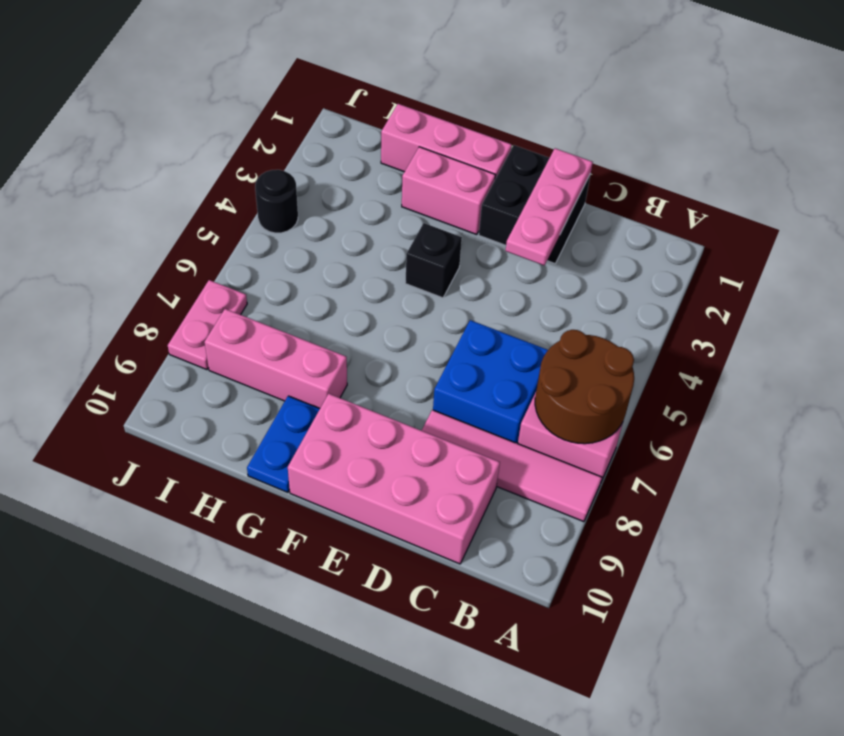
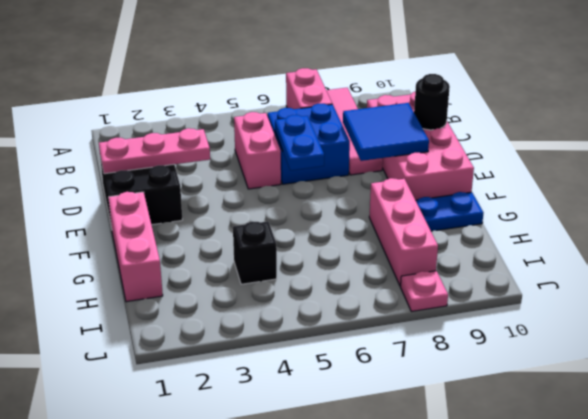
brown round brick A6:B7 level 2 -> none
none -> blue plate D6:E6 level 2
none -> blue tile D8:E9 level 2
pink brick F2:G2 level 1 -> pink brick C5:D5 level 1
black brick F4 level 1 -> black brick H4 level 1
black round brick J4 level 1 -> black round brick D10 level 2
pink plate J7:J8 level 1 -> pink plate J8 level 1

